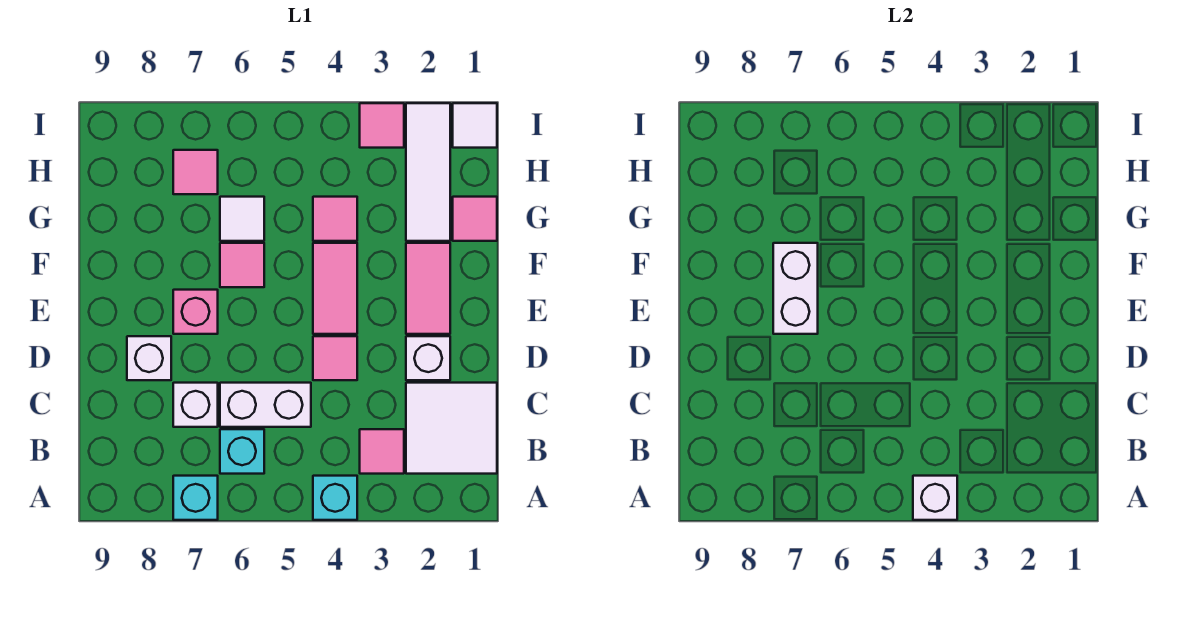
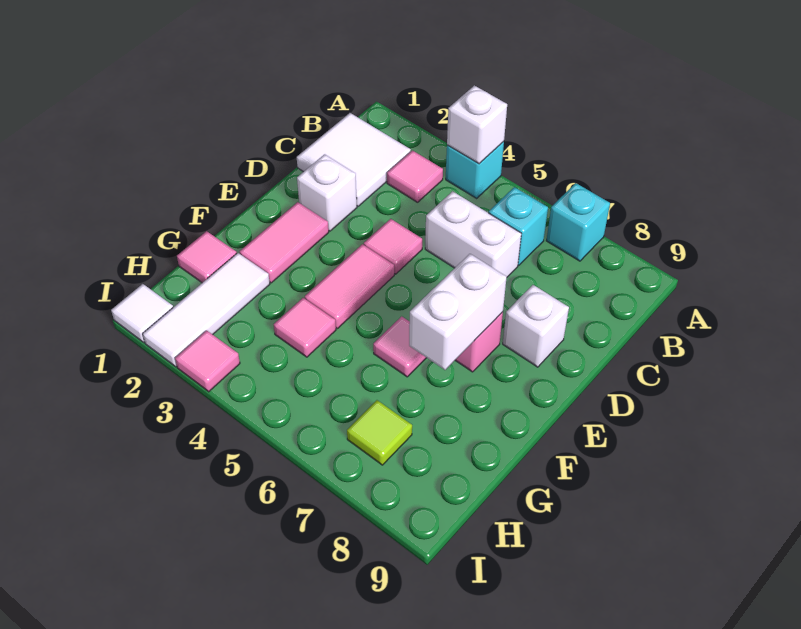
white brick C7 level 1 -> none
white tile G6 level 1 -> none
pink tile H7 level 1 -> lime tile H7 level 1

